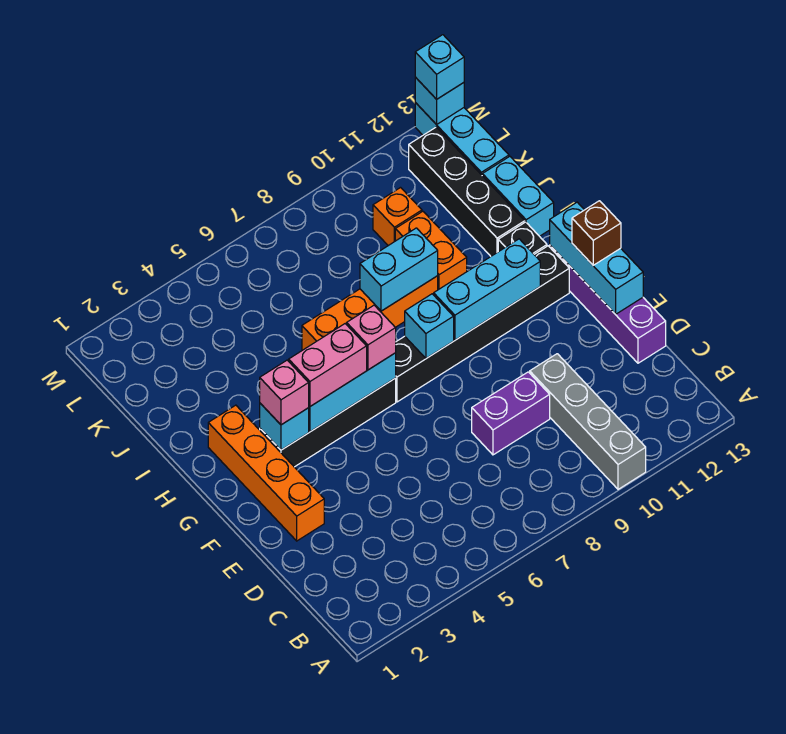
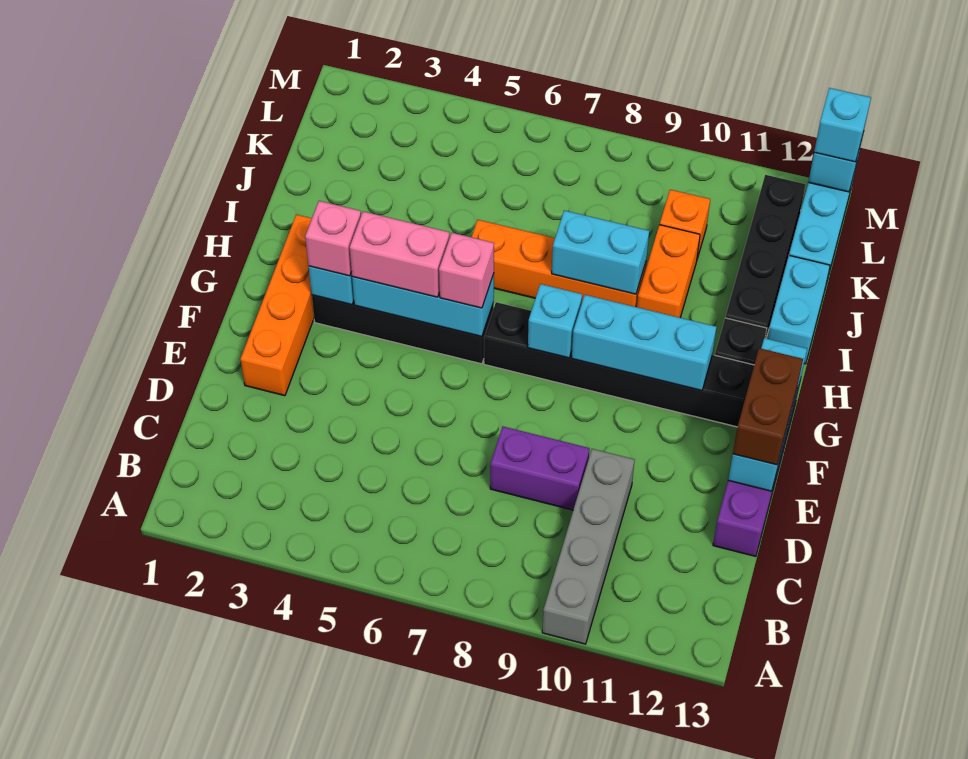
brown brick F13 level 3 -> brown brick E13:F13 level 3

